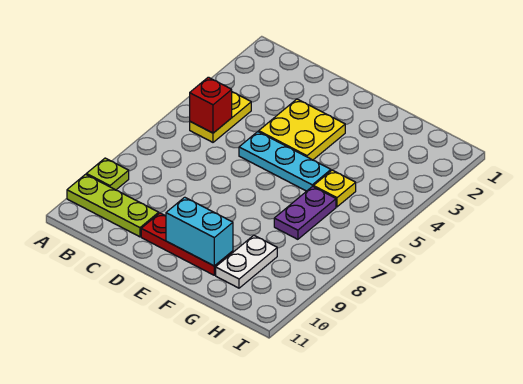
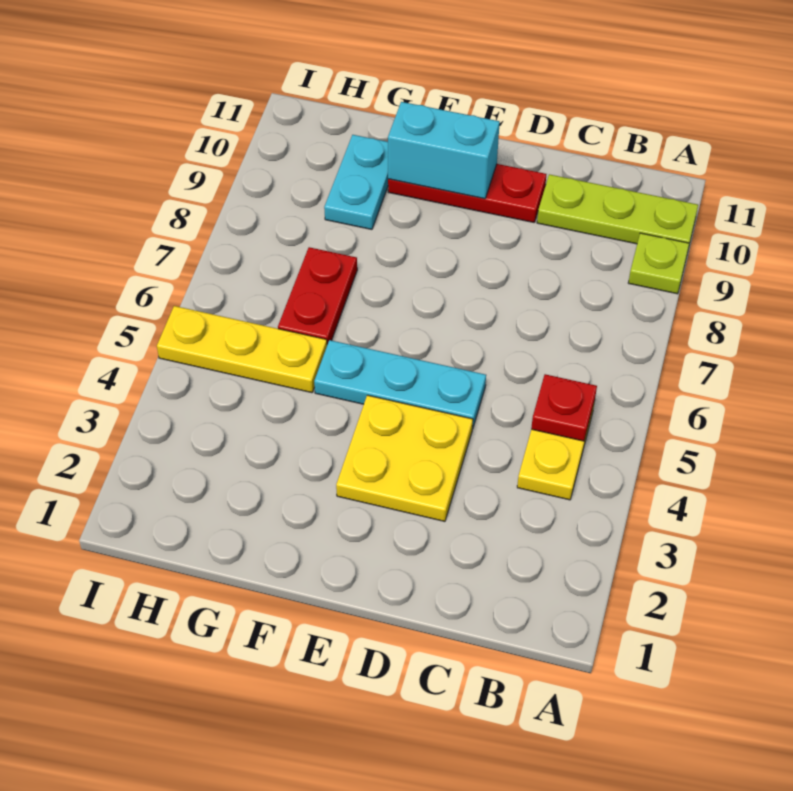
red brick B5 level 2 -> red plate B5 level 2
yellow plate G5 level 1 -> yellow plate G5:I5 level 1
purple plate G6:G7 level 1 -> red plate G6:G7 level 1
white plate G9:G10 level 1 -> cyan plate G9:G10 level 1

